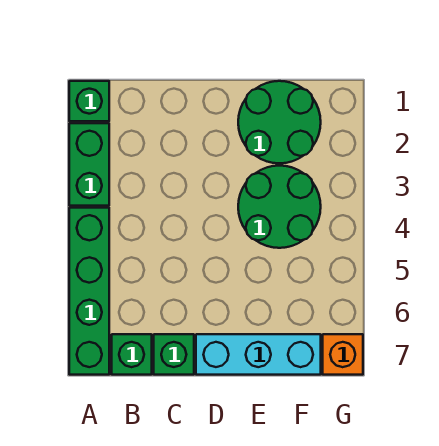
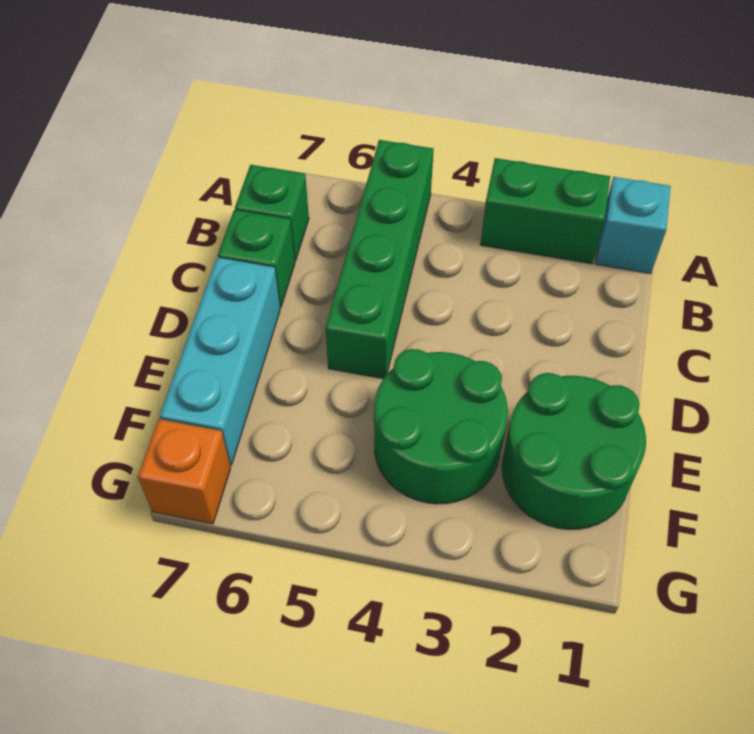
green brick A1 level 1 -> cyan brick A1 level 1
green brick A4:A7 level 1 -> green brick A5:D5 level 1

